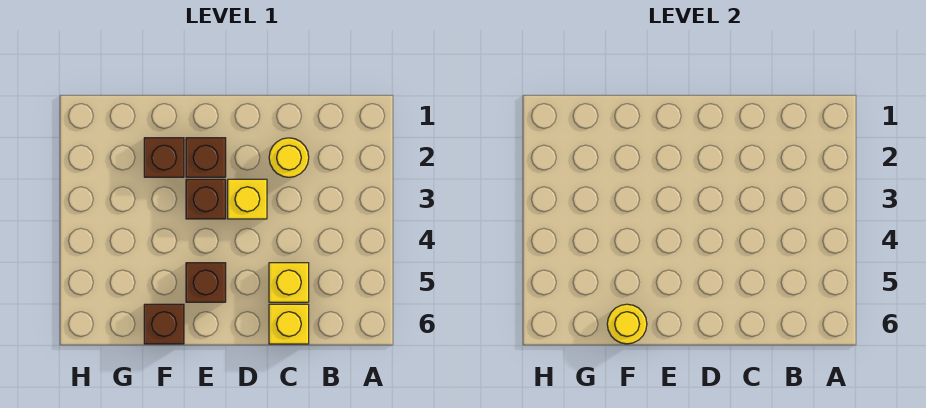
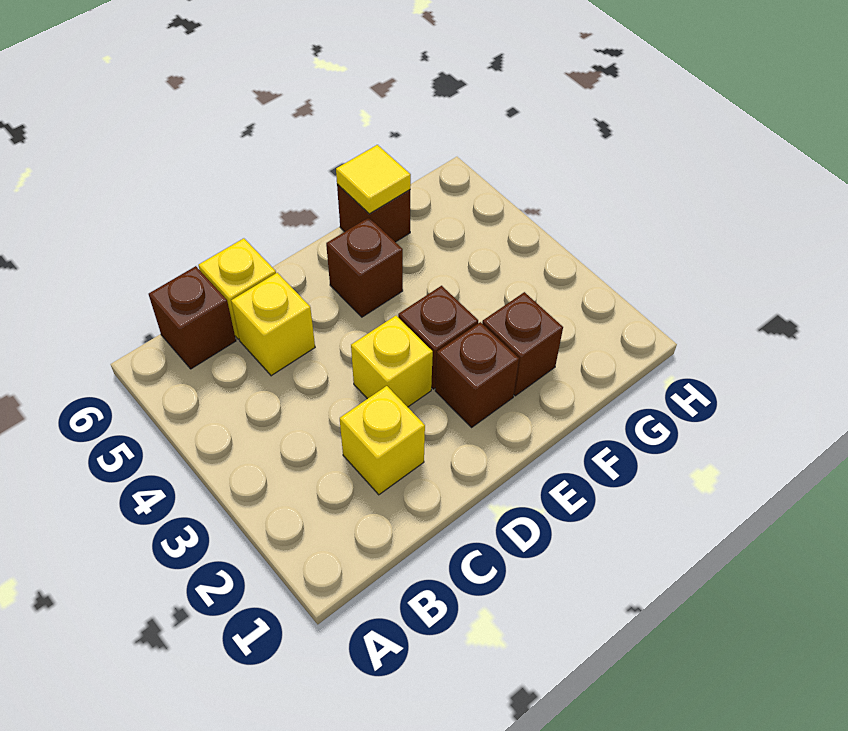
none -> brown brick B6 level 1
yellow round brick C2 level 1 -> yellow brick C2 level 1
yellow round brick F6 level 2 -> yellow tile F6 level 2

